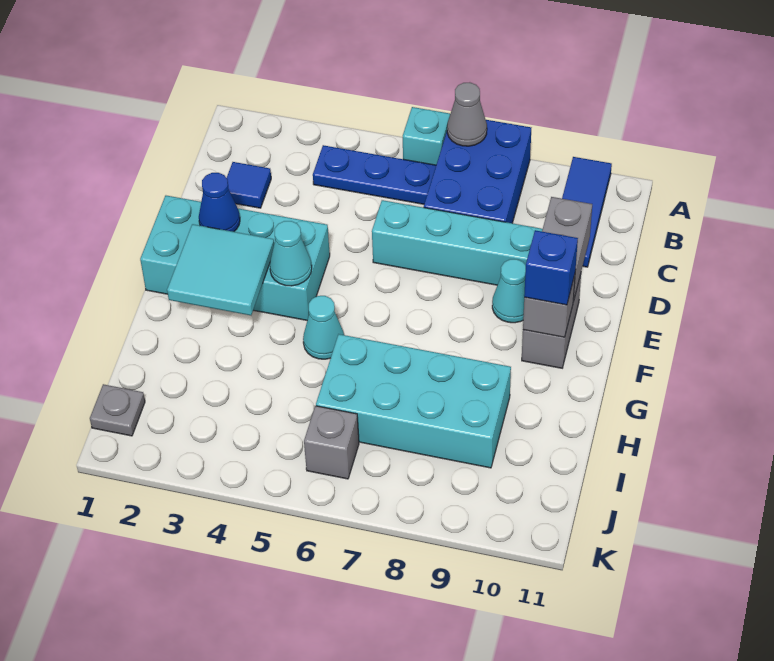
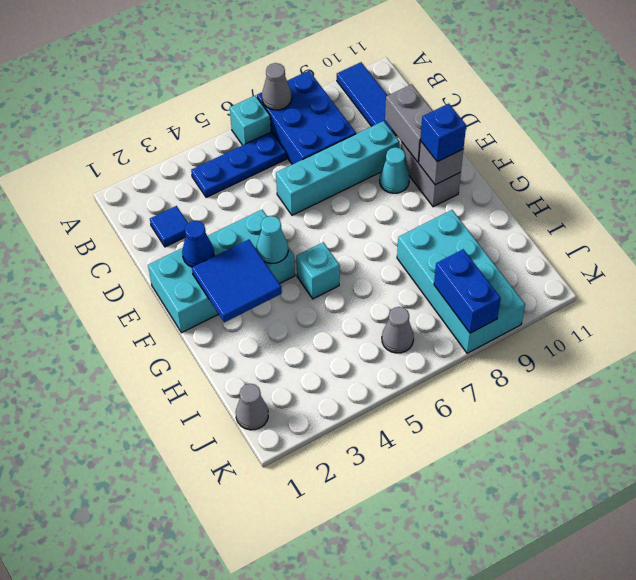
cyan tile F2:G3 level 2 -> blue tile F2:G3 level 2
cyan cone G5 level 1 -> cyan brick G5 level 1
cyan brick H6:I9 level 1 -> cyan brick H8:K9 level 1
grey plate J1 level 1 -> grey cone J1 level 1
grey brick J6 level 1 -> grey cone J6 level 1
none -> blue brick J8:K8 level 2

